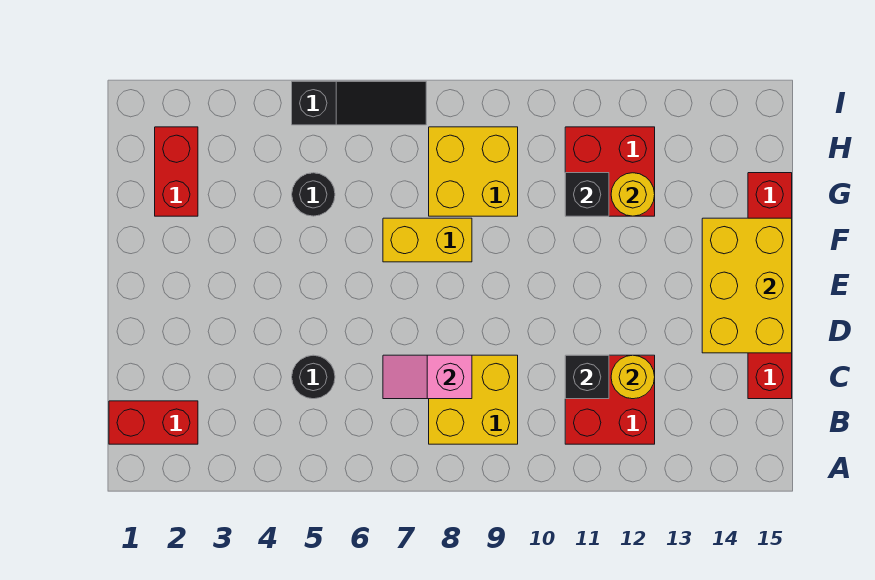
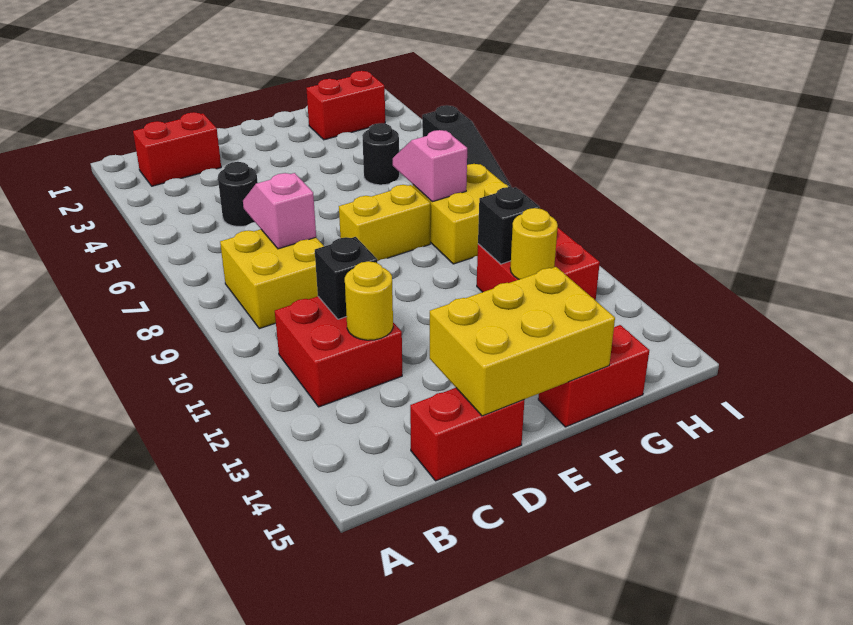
red brick B1:B2 level 1 -> red brick B2:C2 level 1
yellow brick F7:F8 level 1 -> yellow brick E8:F8 level 1
none -> pink slope G7:G8 level 2 top 8

